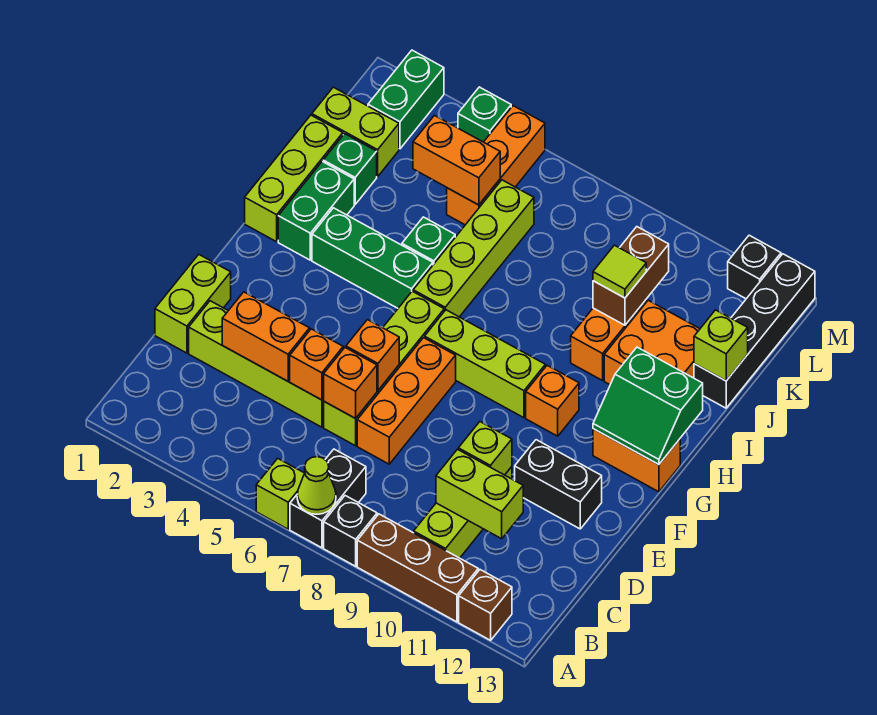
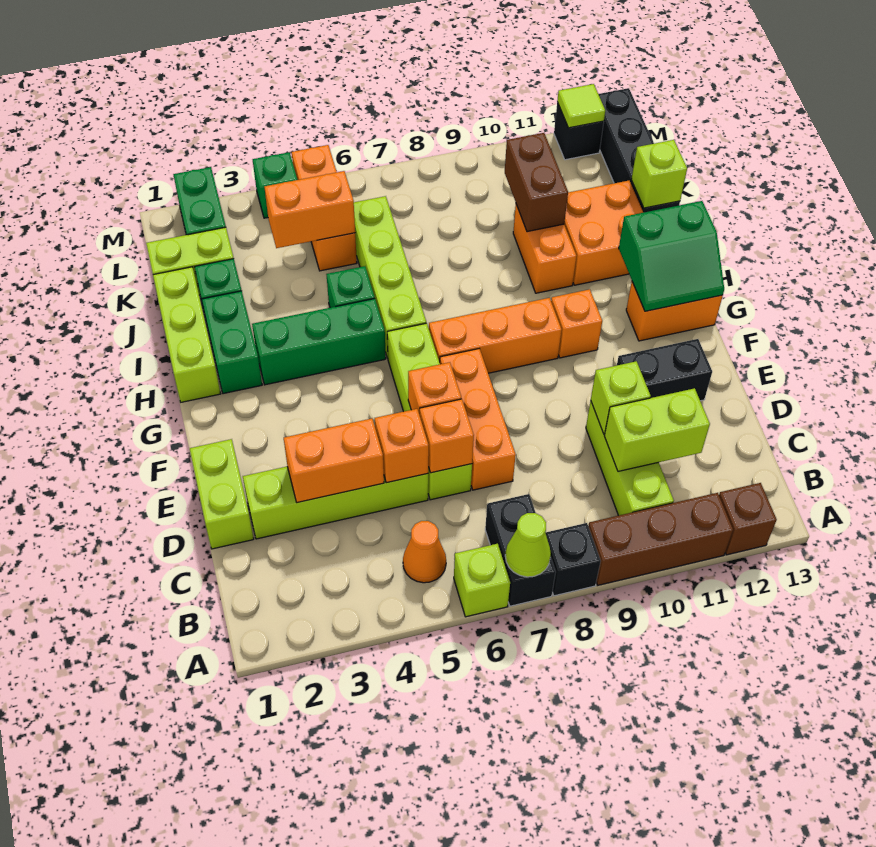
none -> orange cone B5 level 1
lime brick G7:G9 level 1 -> orange brick G7:G9 level 1
lime tile J10 level 3 -> lime tile M12 level 2

